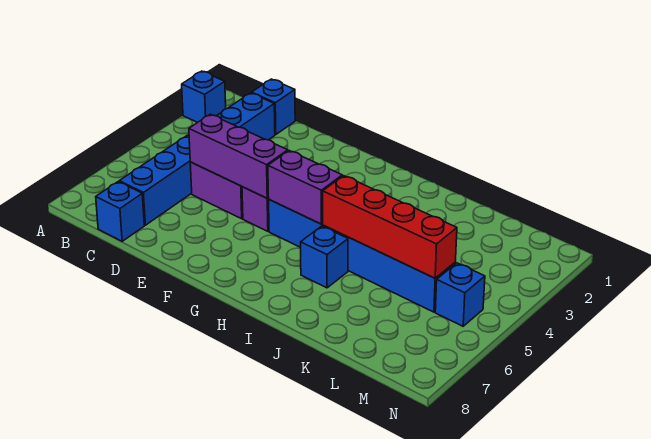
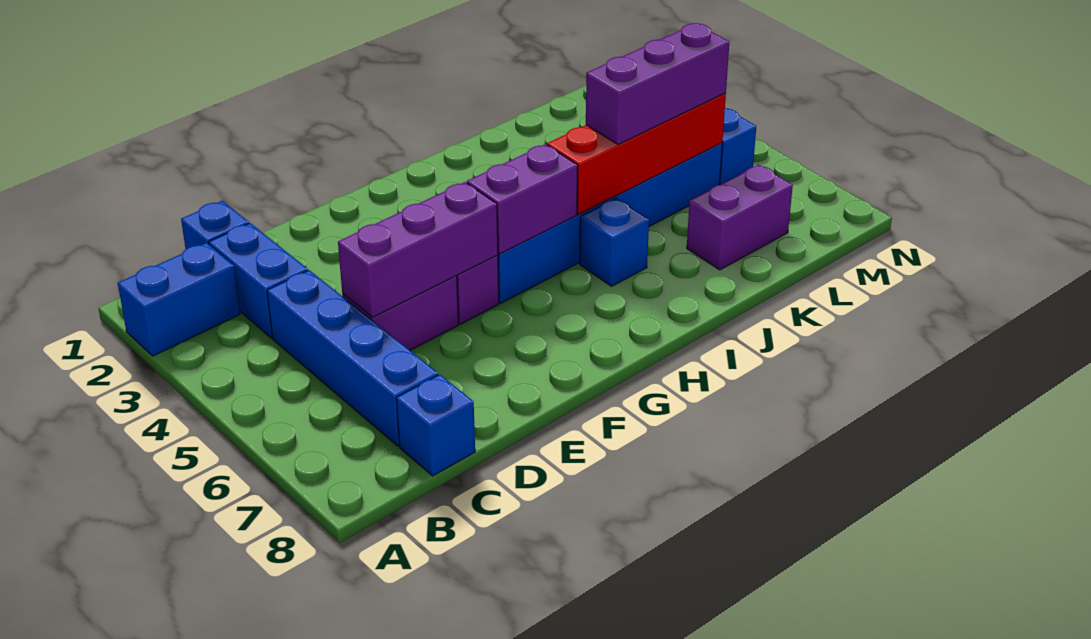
blue brick A2 level 1 -> blue brick A2:B2 level 1
none -> purple brick J5:L5 level 3
none -> purple brick K7:L7 level 1

